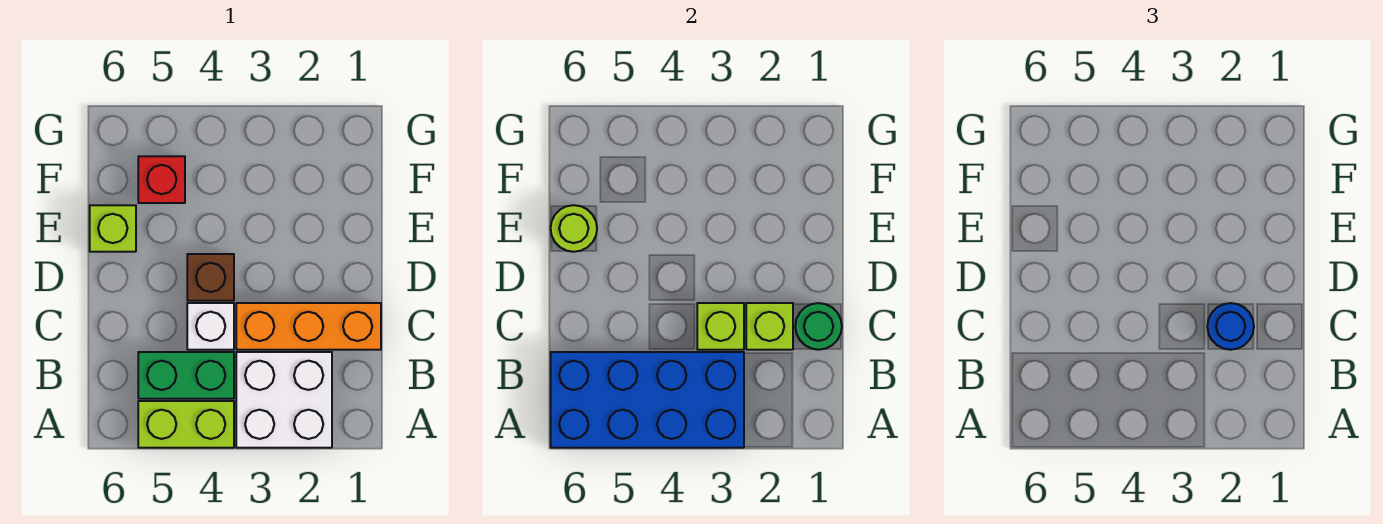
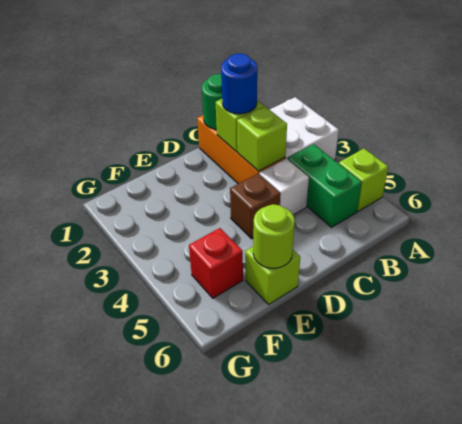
blue brick A3:B6 level 2 -> none
lime brick A4:A5 level 1 -> lime brick A5 level 1

